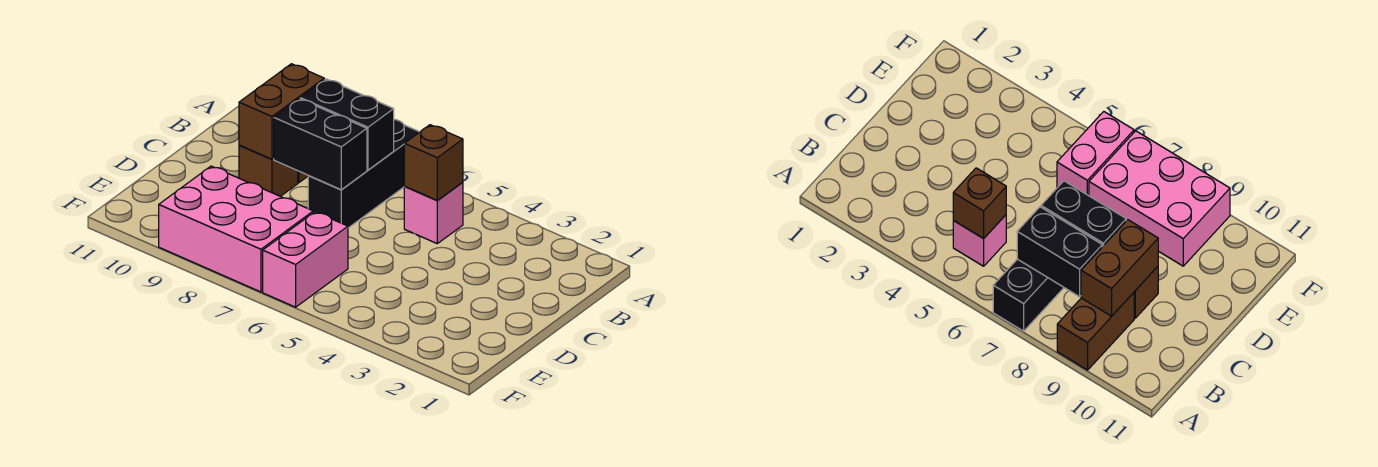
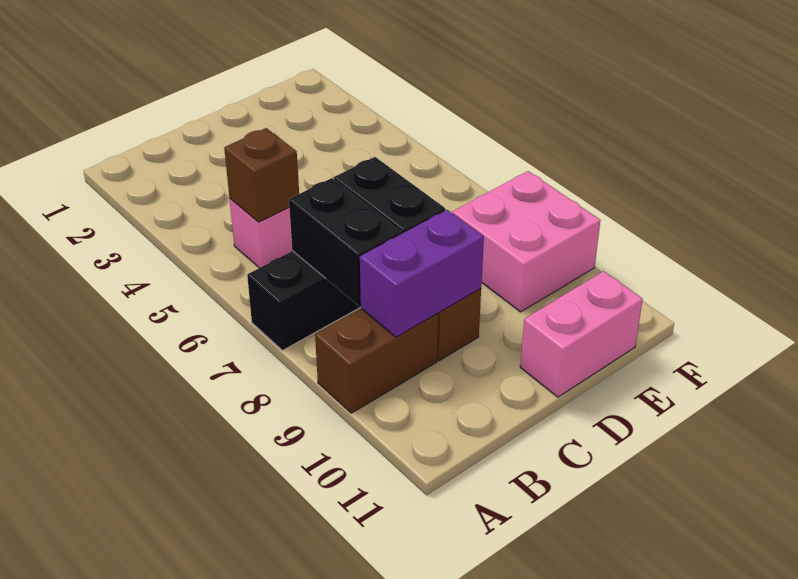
brown brick B9:C9 level 2 -> purple brick B9:C9 level 2
pink brick E6:F6 level 1 -> pink brick D11:E11 level 1
pink brick E7:F9 level 1 -> pink brick E8:F9 level 1

